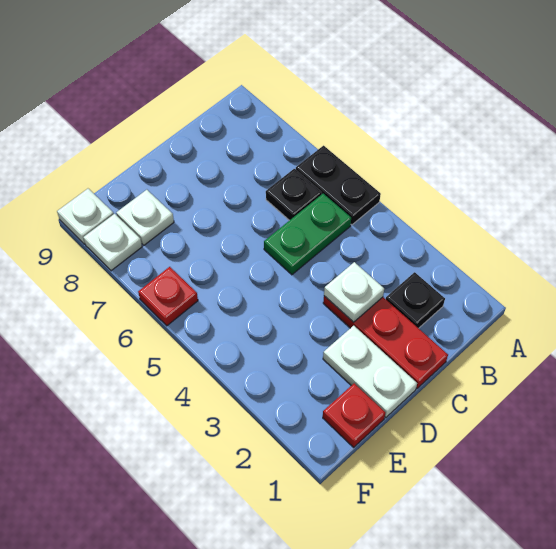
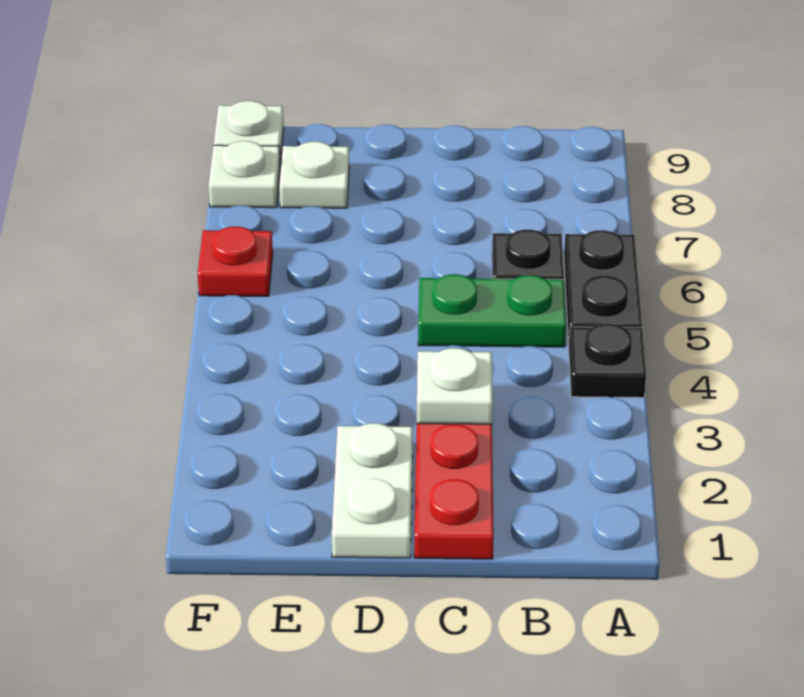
black plate B2 level 1 -> black plate A4 level 1
red plate E1 level 1 -> none

